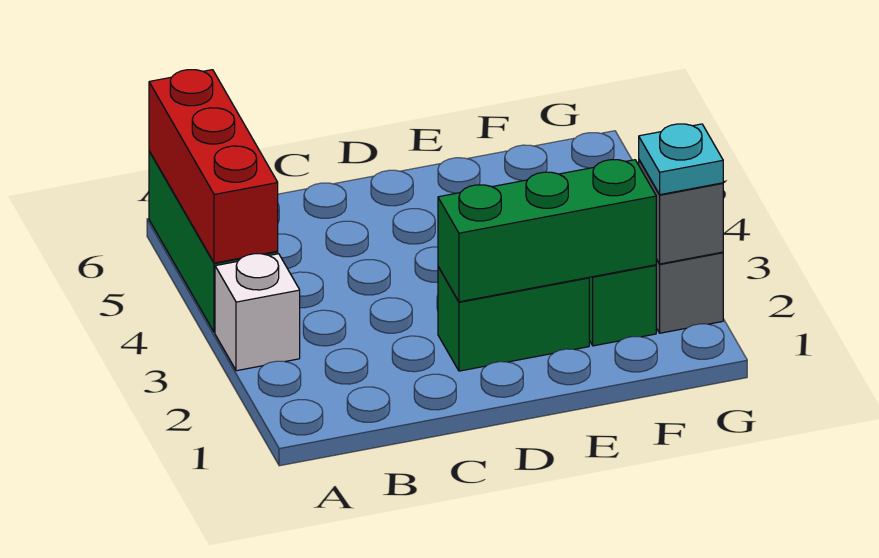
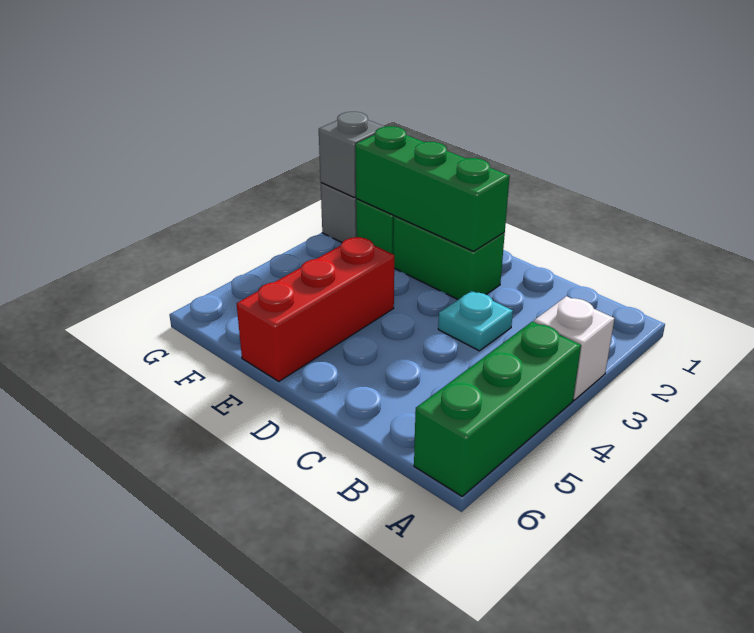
red brick A4:A6 level 2 -> red brick E4:E6 level 1
cyan plate G2 level 3 -> cyan plate C3 level 1

